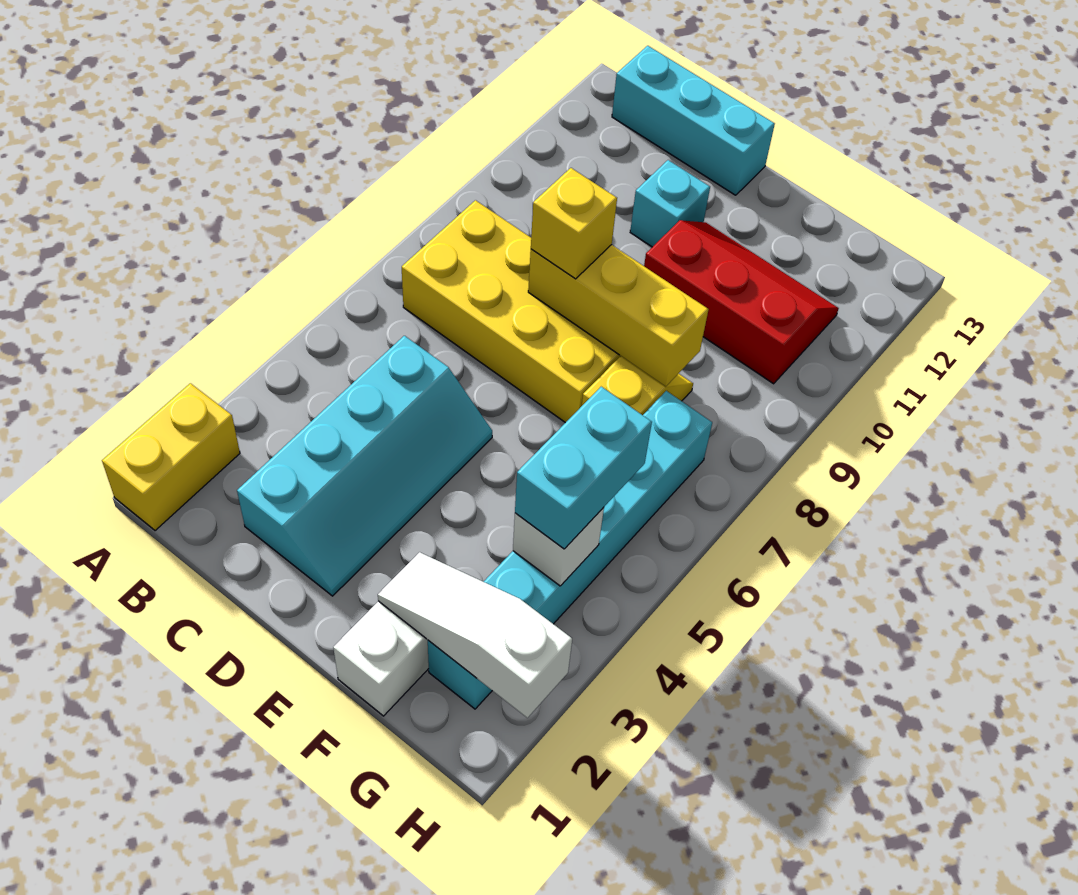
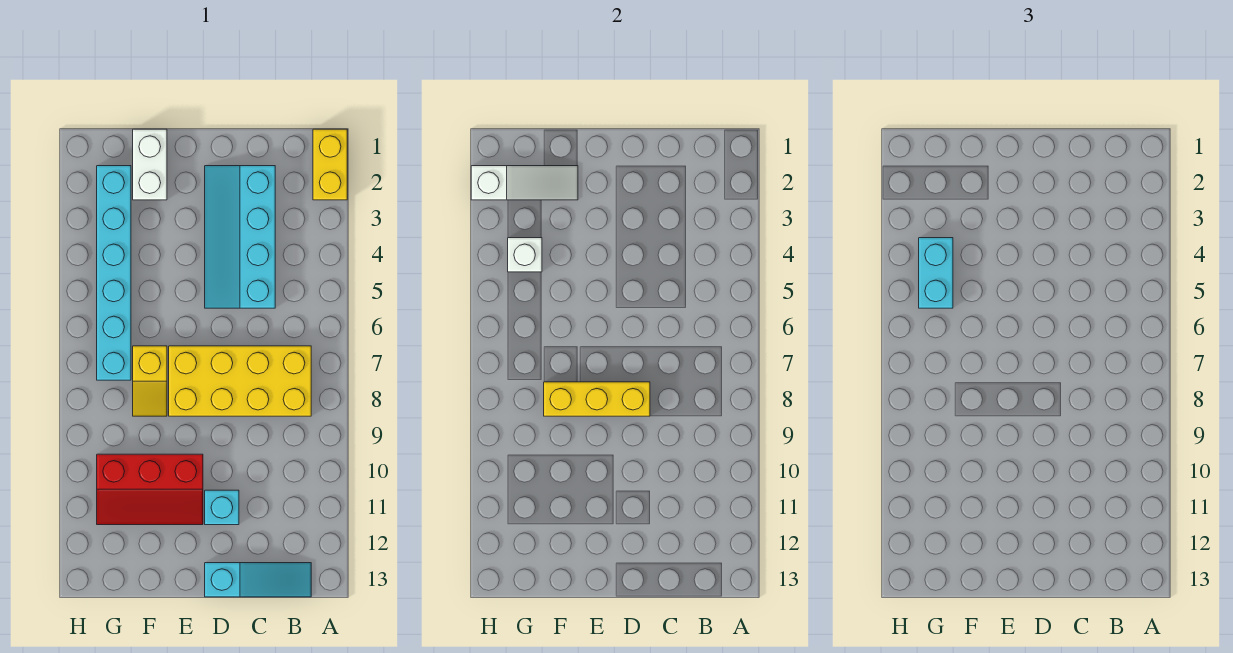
cyan brick B13:D13 level 1 -> cyan slope B13:D13 level 1 top D
yellow brick D8 level 3 -> none

